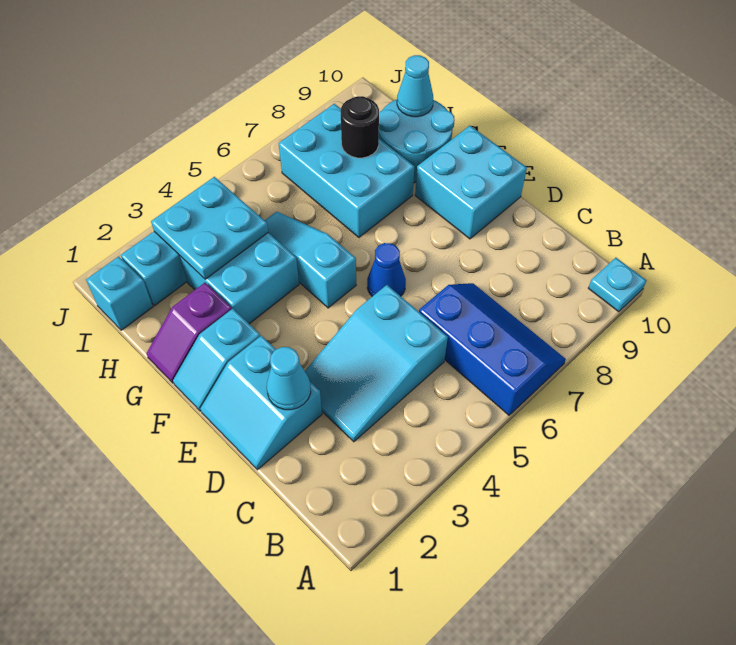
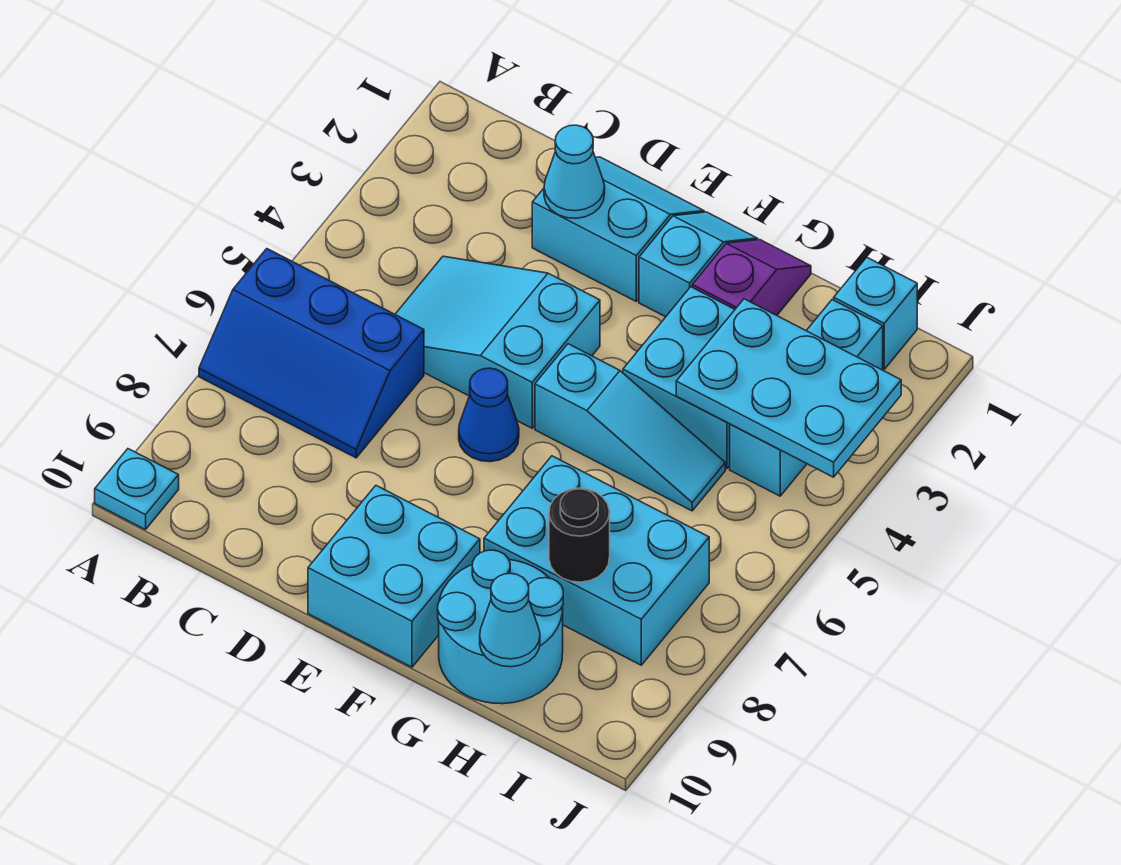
cyan slope C3:D5 level 1 top 5 -> cyan slope C4:E5 level 1 top E
cyan plate H3:I4 level 2 -> cyan plate H3:J4 level 2

